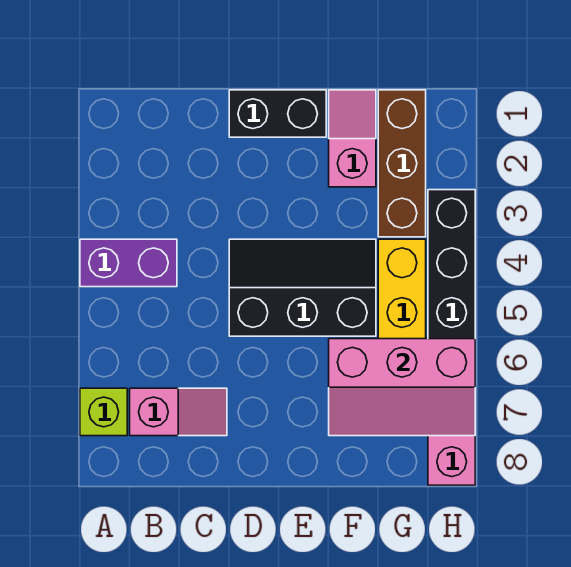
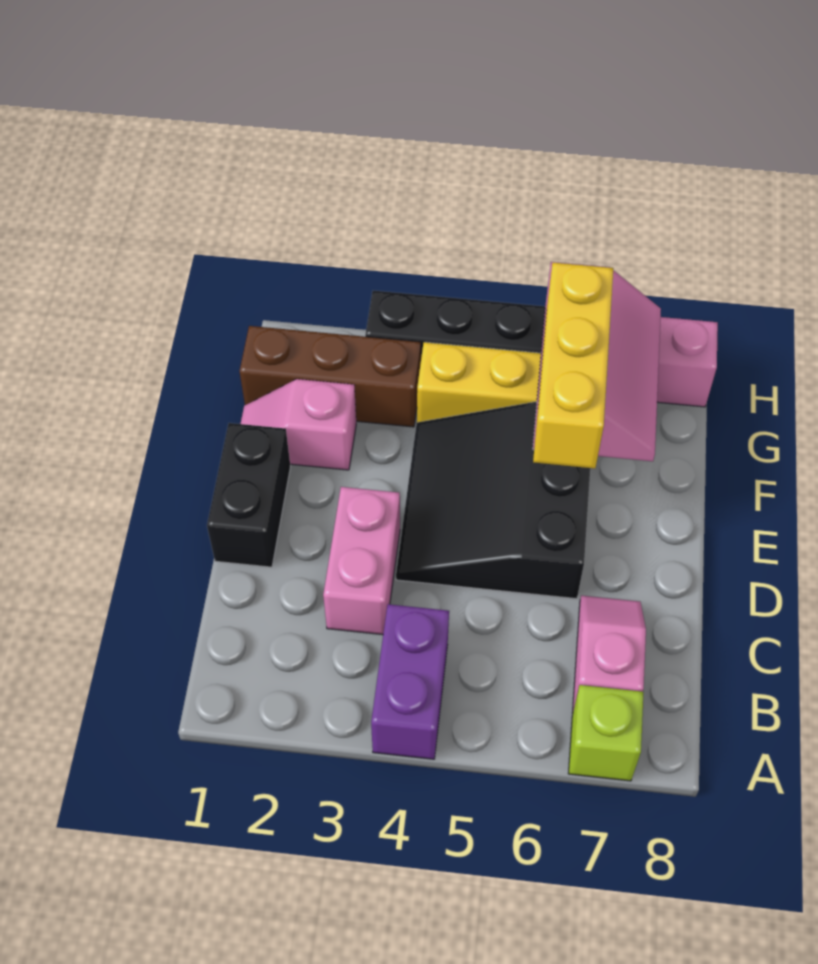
none -> pink brick C3:D3 level 1
black slope D4:F5 level 1 top 5 -> black slope D4:F6 level 1 top 6
none -> yellow brick E6:G6 level 3

